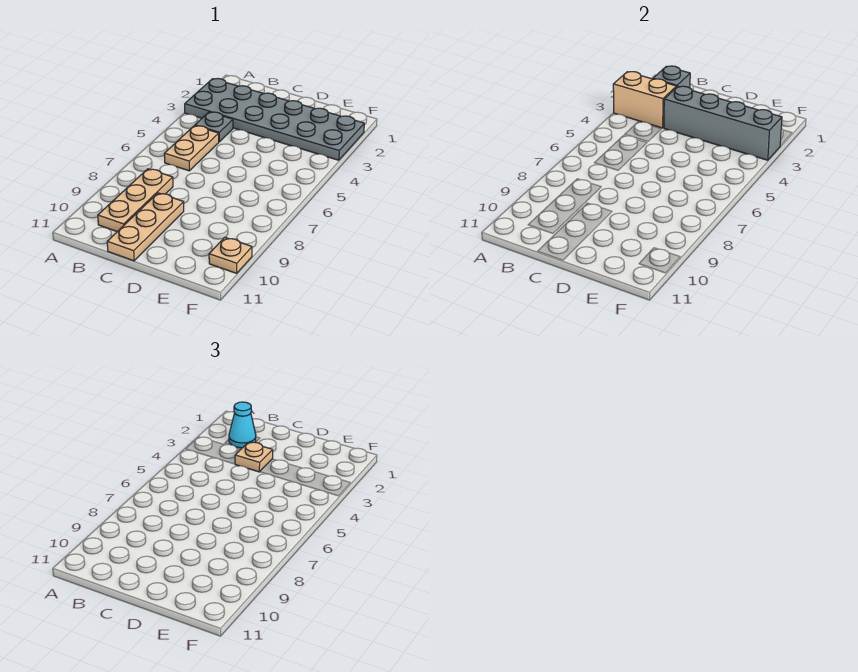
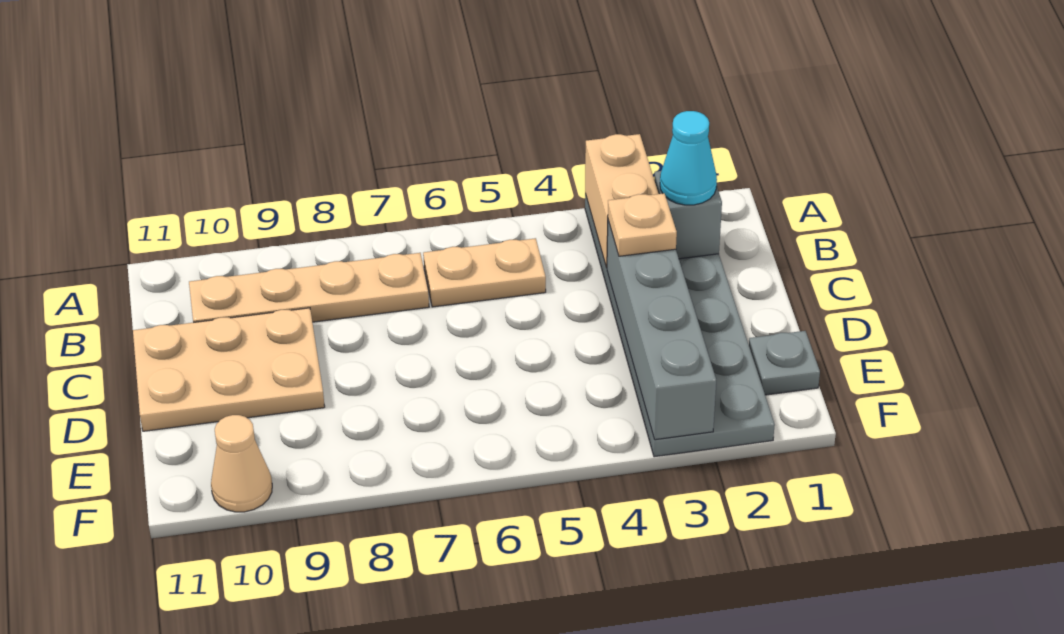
grey plate B4 level 1 -> grey plate E1 level 1
tan plate B8:B10 level 1 -> tan plate B7:B10 level 1
tan plate C9:C11 level 1 -> tan plate C9:D11 level 1
tan plate F10 level 1 -> tan cone F10 level 1

